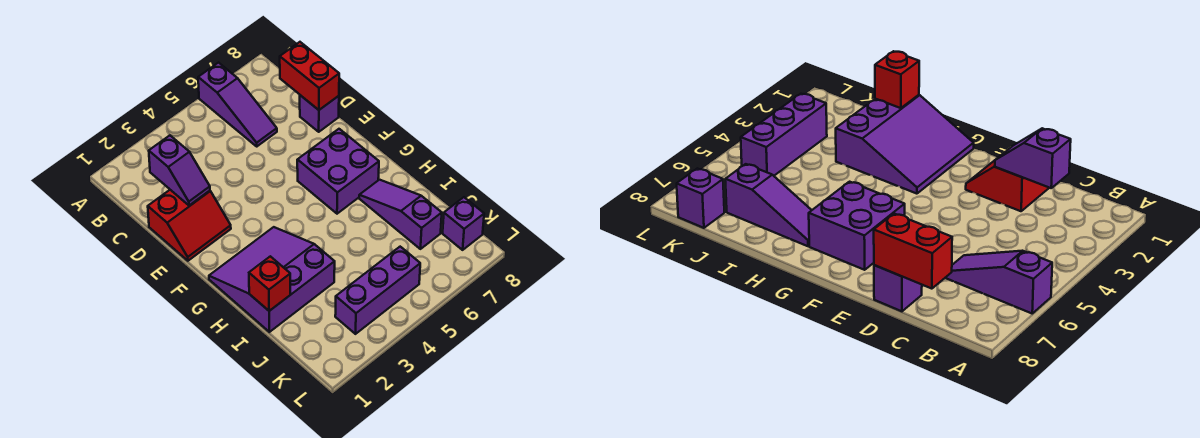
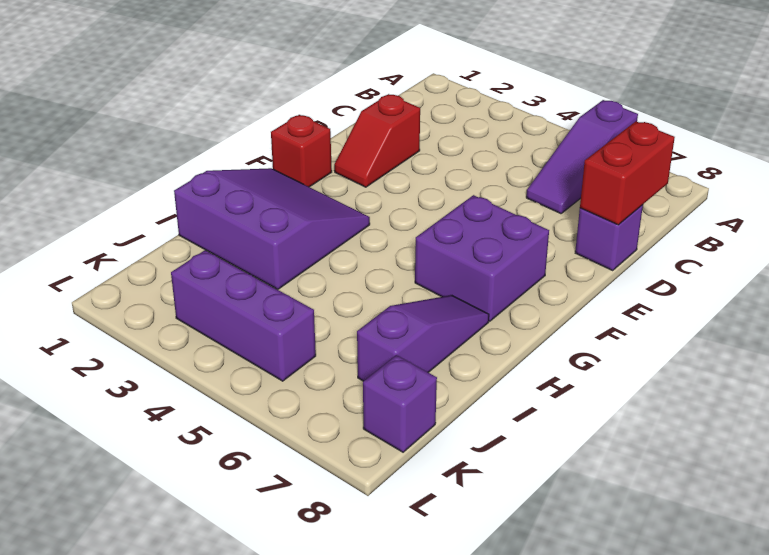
purple slope C2:D2 level 2 top C -> none
red slope D1:E2 level 1 top D -> red slope D2:E2 level 1 top D
red brick I1 level 2 -> red brick F1 level 1

